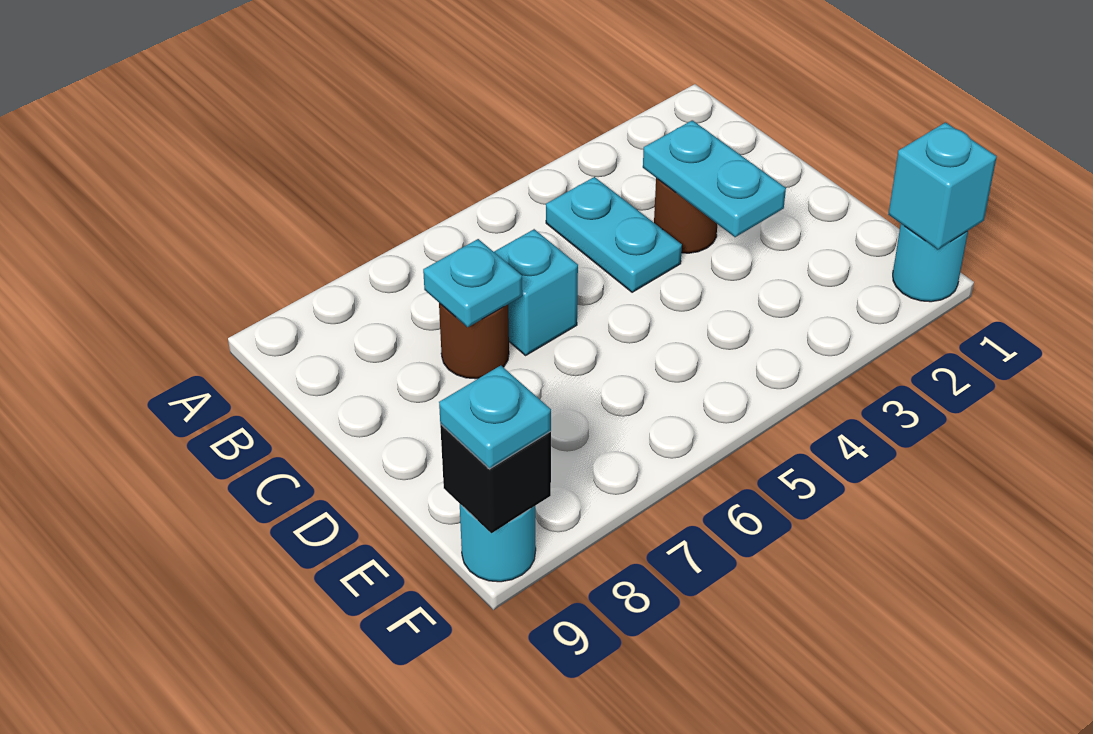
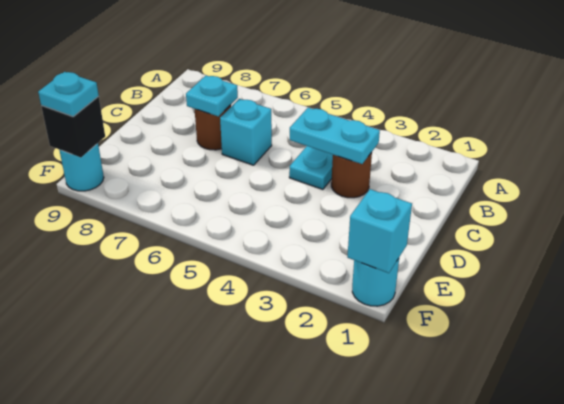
cyan plate C3:D3 level 2 -> cyan plate C3:C4 level 2

